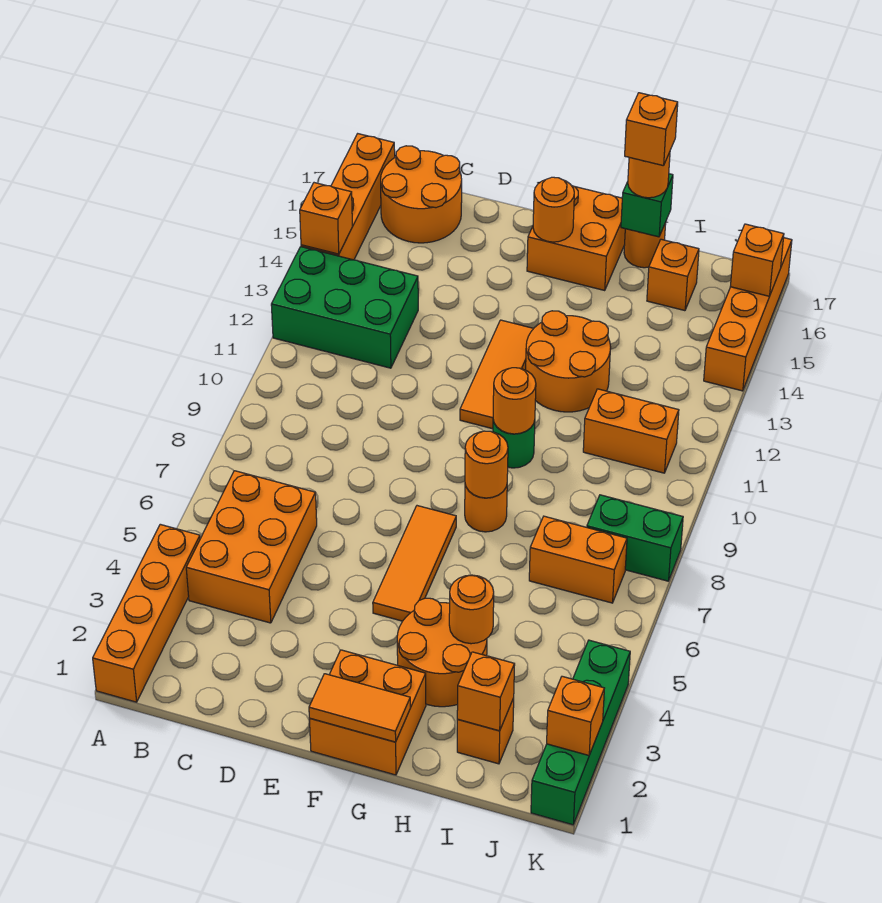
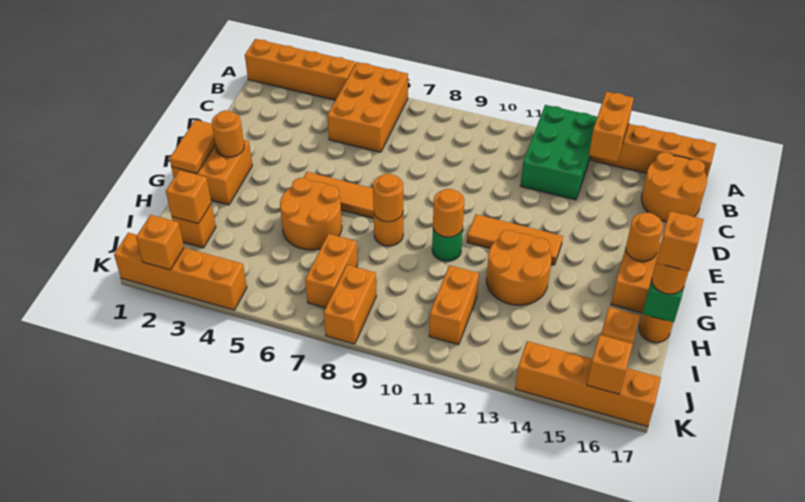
orange brick A14 level 2 -> orange brick A14:B14 level 2
orange brick B4:C6 level 1 -> orange brick A5:C6 level 1
orange round brick G3:H4 level 1 -> orange round brick G5:H6 level 1
orange round brick H4 level 2 -> orange round brick F2 level 2
green brick J8:K8 level 1 -> orange brick J8:K8 level 1
green brick K1:K4 level 1 -> orange brick K1:K4 level 1

